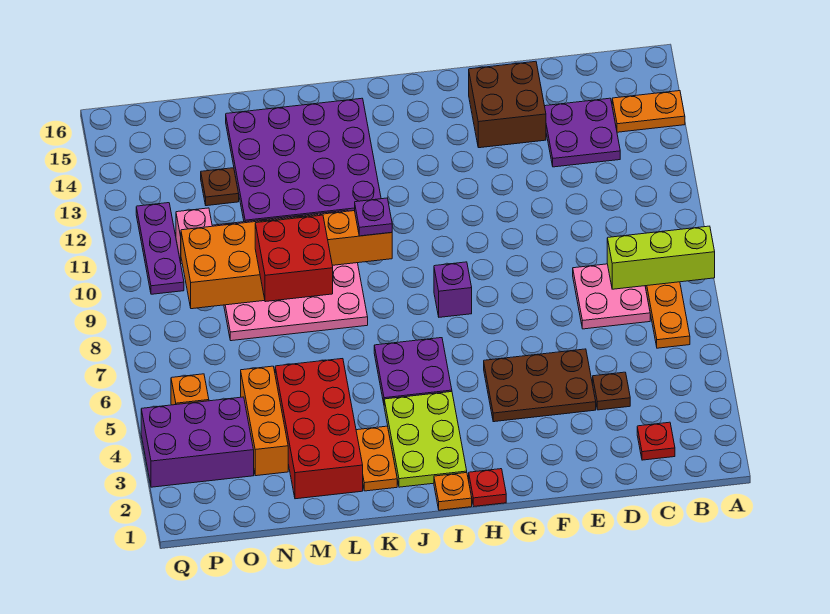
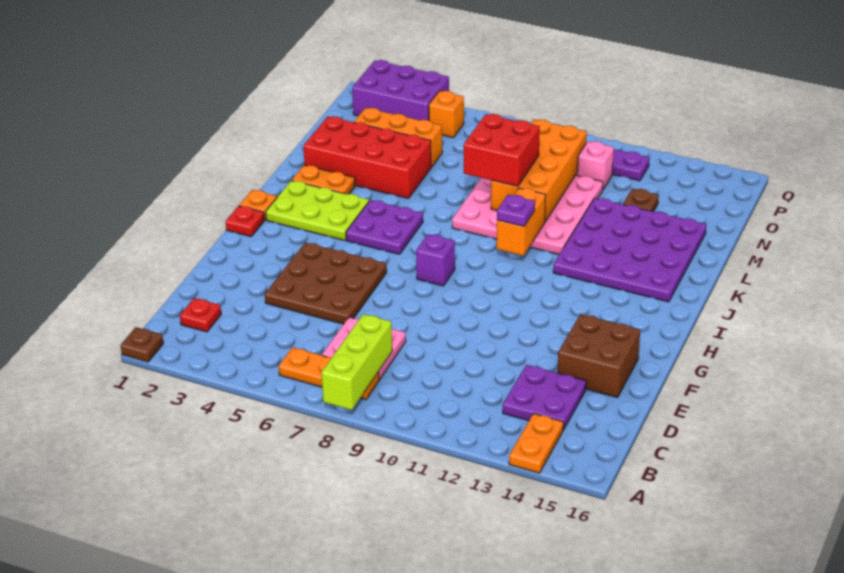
brown plate D4 level 1 -> brown plate A1 level 1
brown plate E4:G5 level 1 -> brown plate E4:G6 level 1
purple brick O3:Q4 level 1 -> purple brick P2:Q4 level 1

